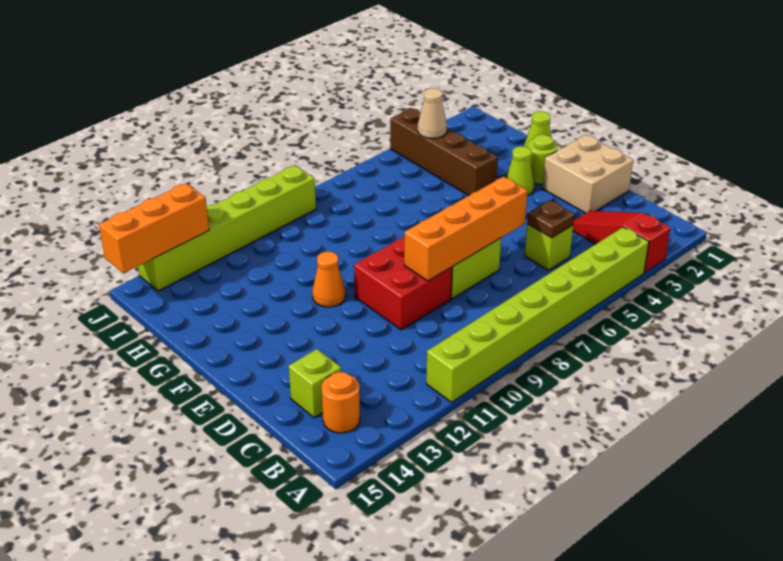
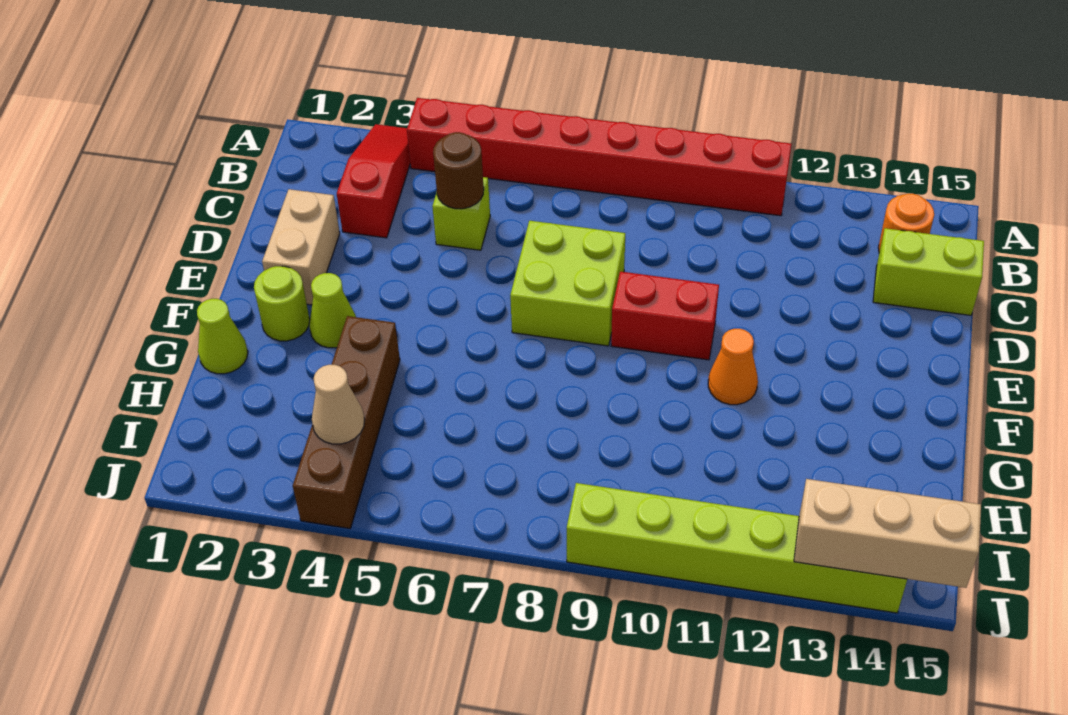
red slope A3:C3 level 1 top A -> red slope A3:C3 level 1 top C
lime brick A4:A11 level 1 -> red brick A4:A11 level 1
brown plate C5 level 2 -> brown round brick C5 level 2
lime brick C14 level 1 -> lime brick C14:C15 level 1
tan brick D1:E2 level 1 -> tan brick D2:E2 level 1
orange brick D6:D9 level 2 -> none
red brick D9:E10 level 1 -> red brick E9:E10 level 1
orange brick J13:J15 level 2 -> tan brick J13:J15 level 2

